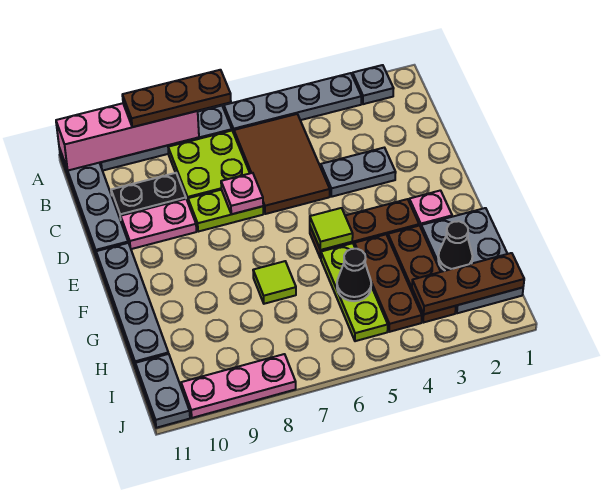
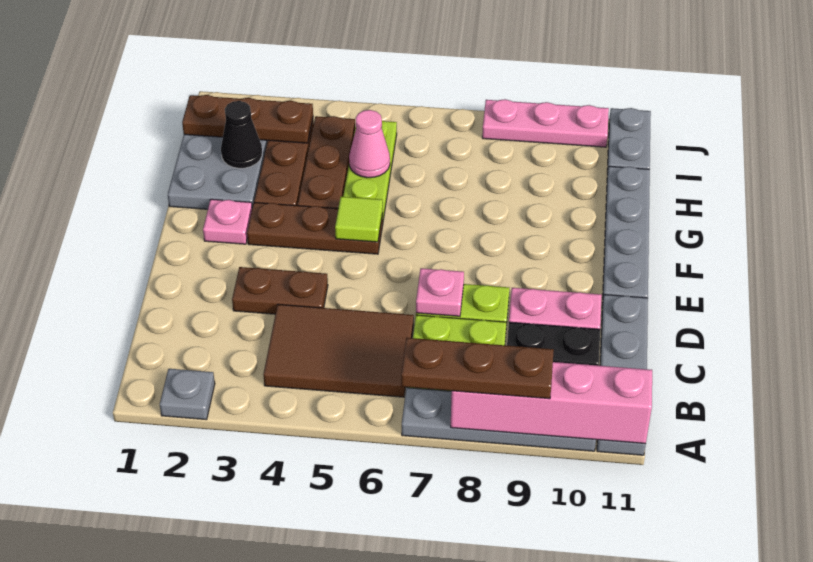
grey plate A3:A6 level 1 -> none
brown tile B5:D6 level 1 -> brown tile B4:C6 level 1
grey plate D3:D4 level 1 -> brown plate D3:D4 level 1
lime tile G7 level 1 -> none
black cone H5 level 2 -> pink cone H5 level 2

